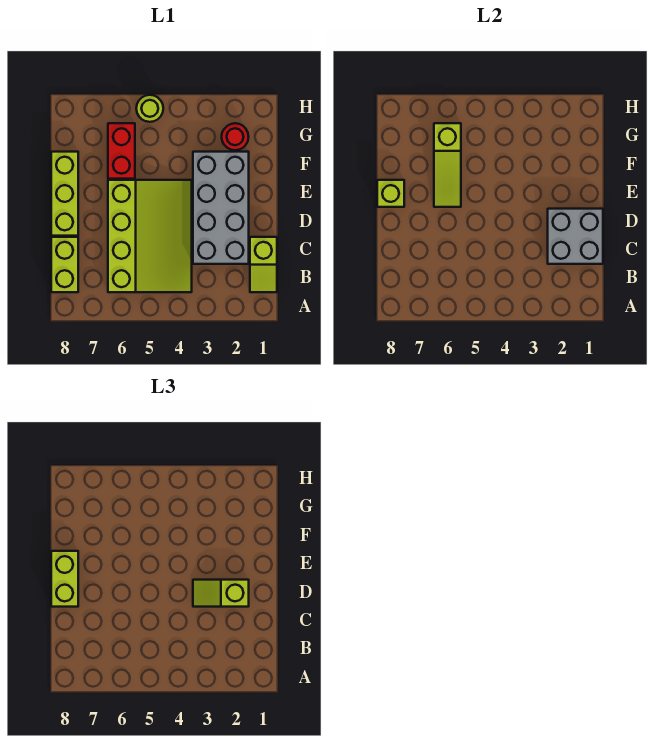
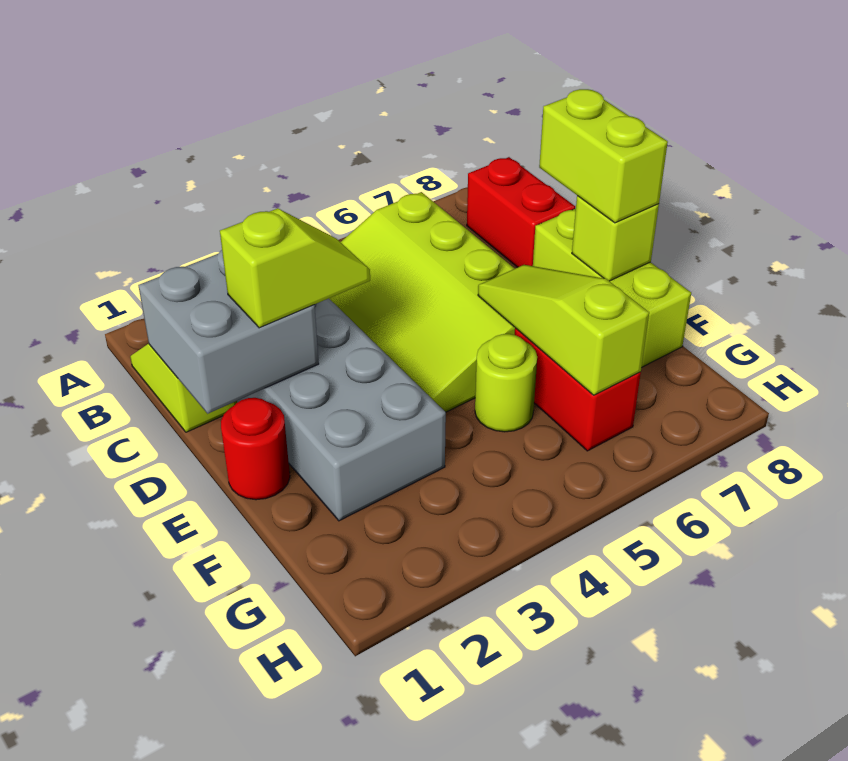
lime brick B8:C8 level 1 -> red brick B8:C8 level 1
red round brick G2 level 1 -> red round brick E1 level 1
lime round brick H5 level 1 -> lime round brick F5 level 1

